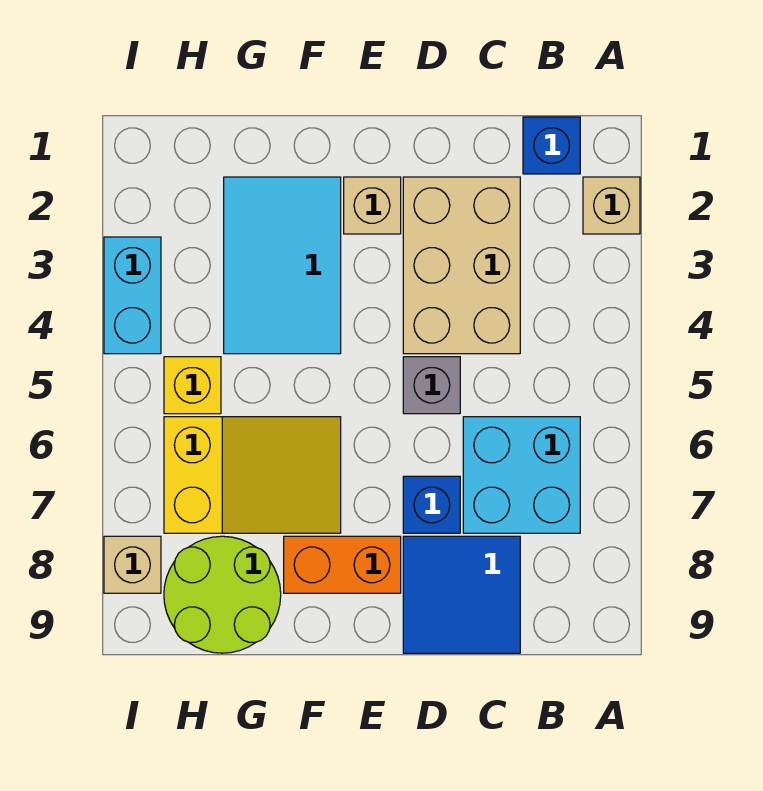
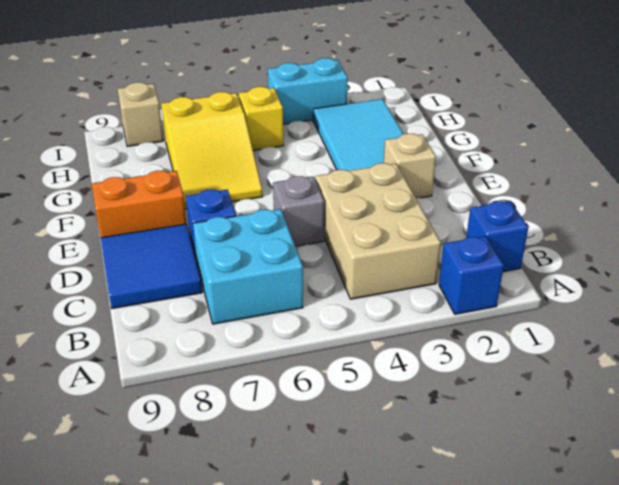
tan brick A2 level 1 -> blue brick A2 level 1
tan brick C2:D4 level 1 -> tan brick B3:D4 level 1
orange brick E8:F8 level 1 -> orange brick E8:E9 level 1
cyan tile F2:G4 level 1 -> cyan tile F2:H3 level 1
lime round brick G8:H9 level 1 -> none

